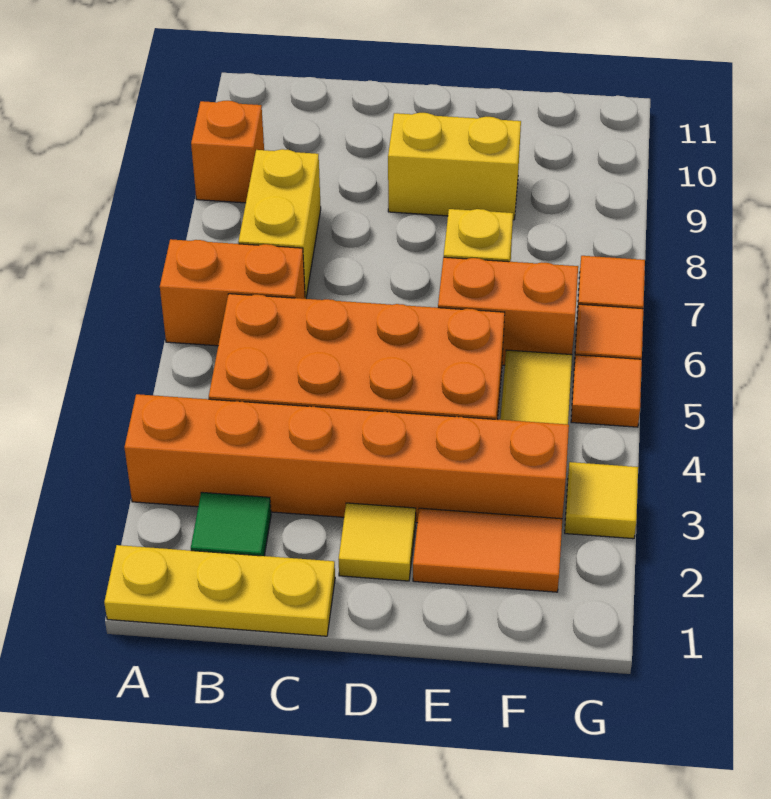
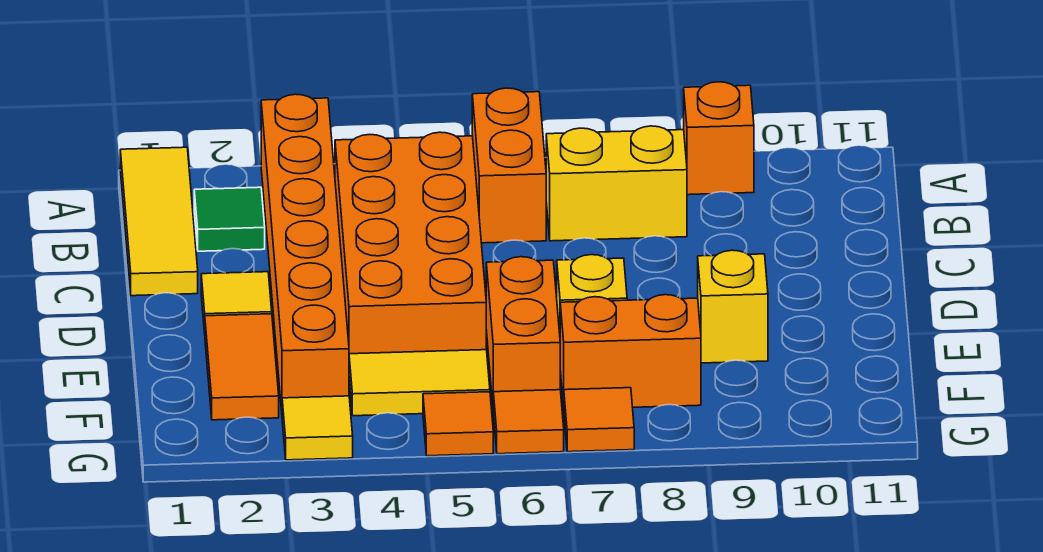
yellow plate A1:C1 level 1 -> yellow tile A1:C1 level 1
yellow brick D9:E9 level 1 -> yellow brick E9 level 1
none -> orange brick F7:F8 level 1

